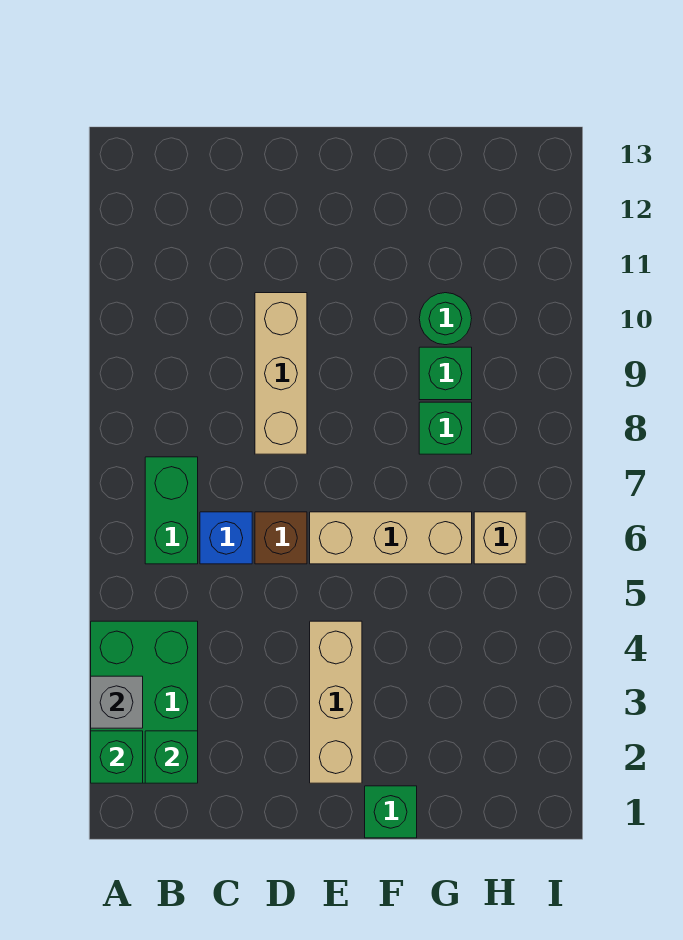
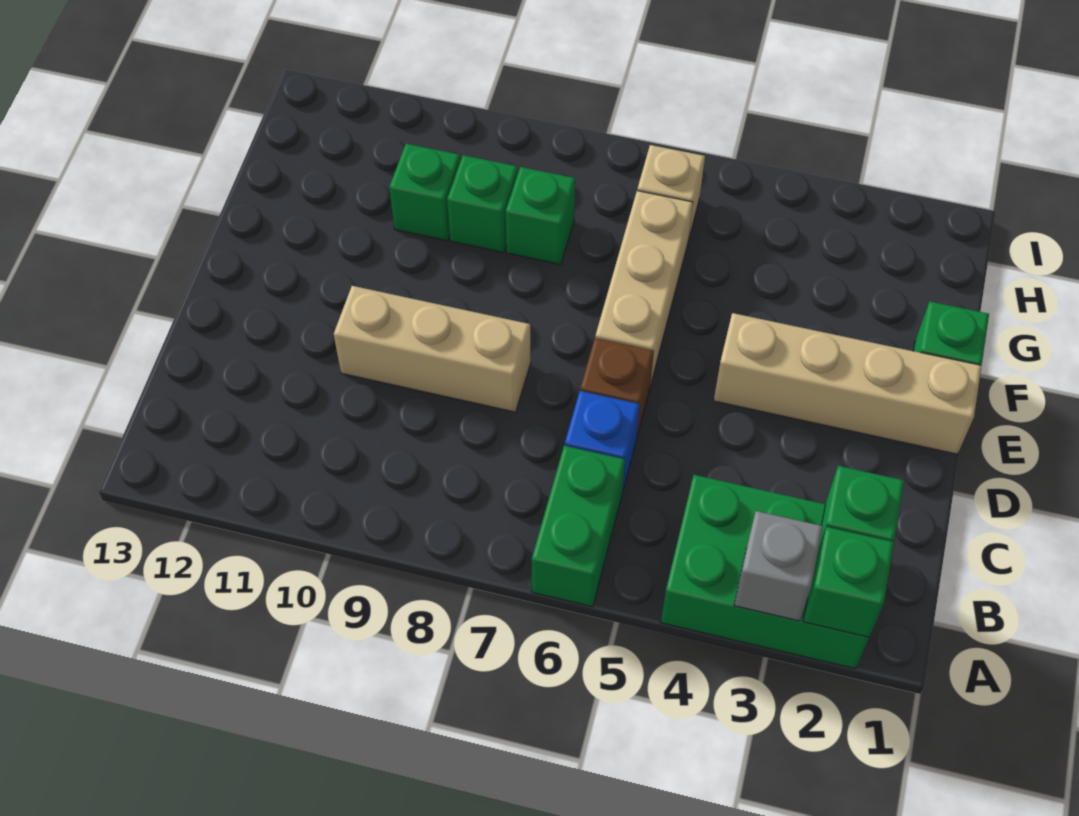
green brick B6:B7 level 1 -> green brick A6:B6 level 1
tan brick E2:E4 level 1 -> tan brick E1:E4 level 1
green round brick G10 level 1 -> green brick G10 level 1

